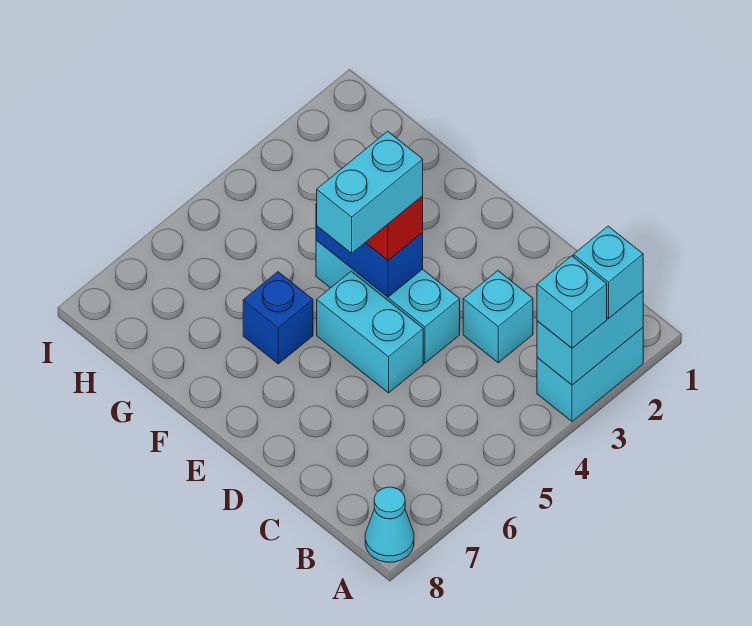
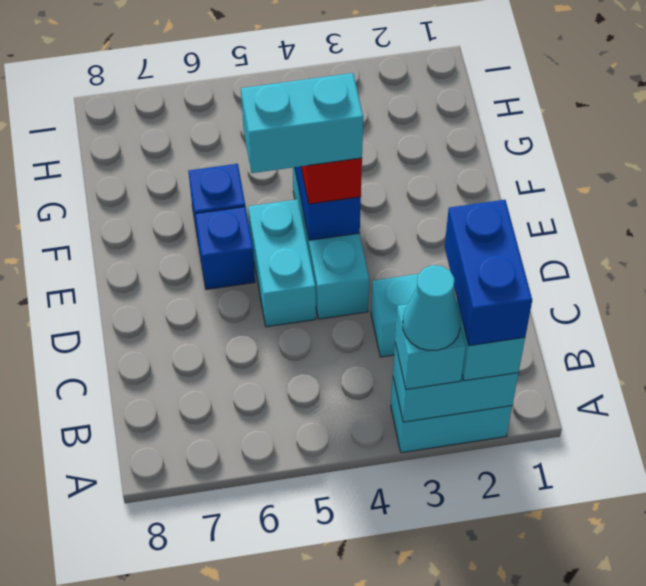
none -> blue brick A2:B2 level 4
cyan cone A8 level 1 -> cyan cone A3 level 4
none -> blue brick E6 level 1

